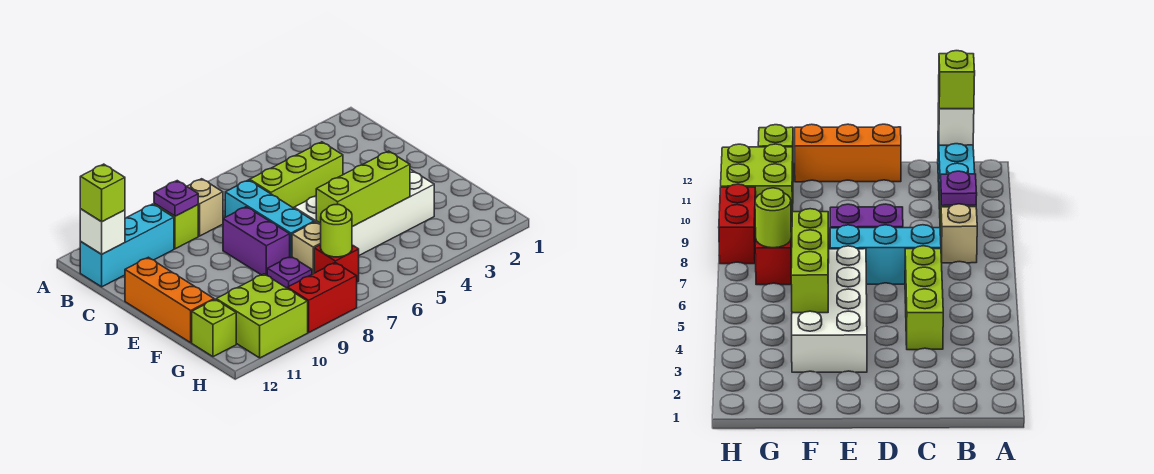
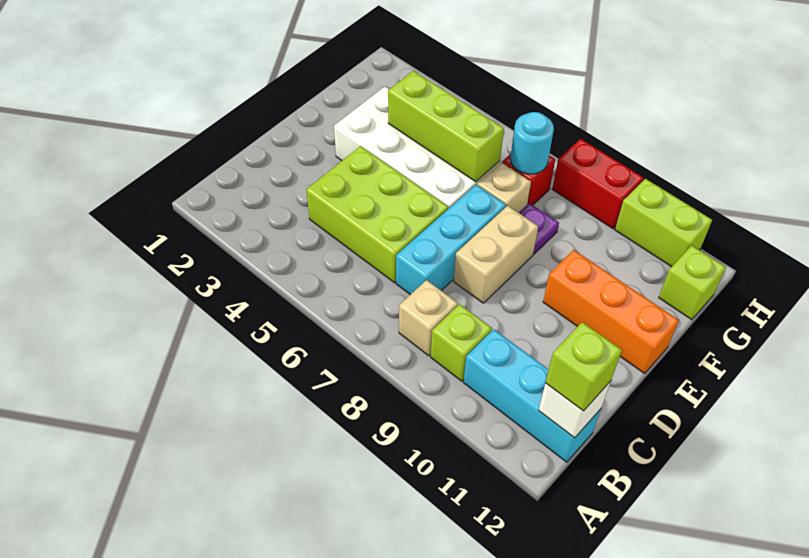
purple plate B9 level 2 -> none
lime brick C4:C6 level 1 -> lime brick C4:D6 level 1
purple brick D8:E8 level 1 -> tan brick D8:E8 level 1
orange brick D12:F12 level 1 -> orange brick E10:E12 level 1
lime round brick G7 level 2 -> cyan round brick G7 level 2
lime brick G10:H11 level 1 -> lime brick H10:H11 level 1

